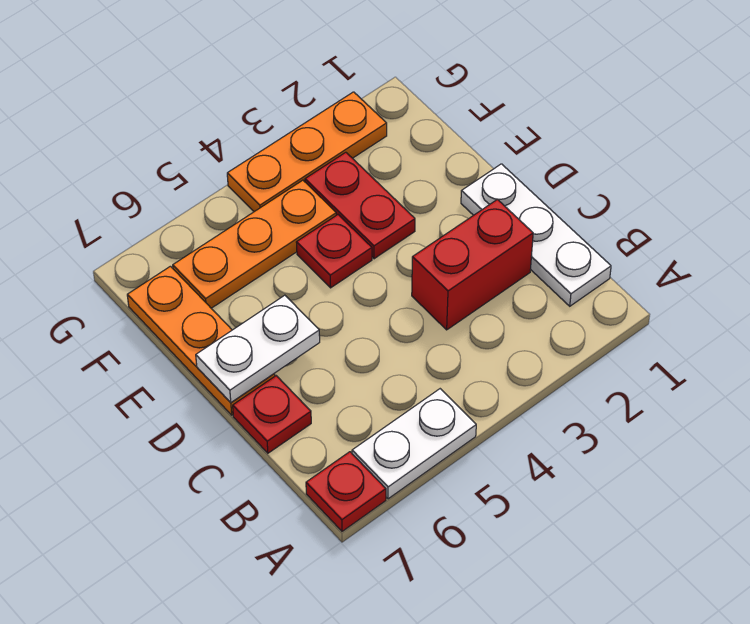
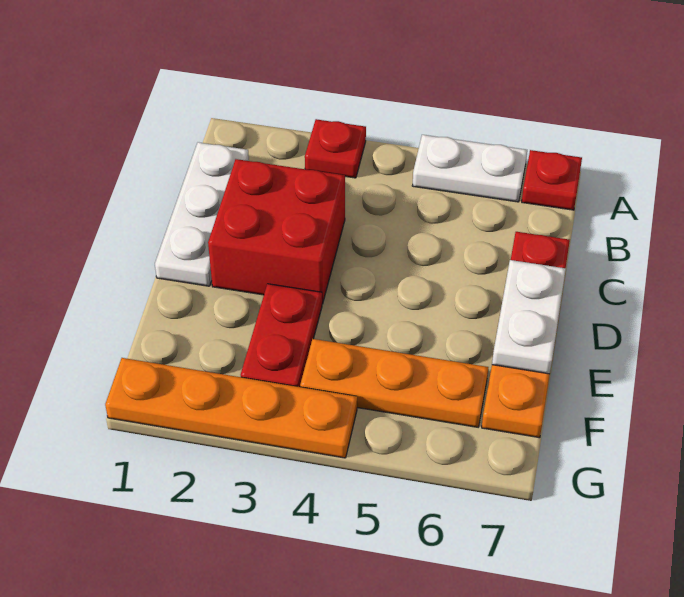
red brick C2:C3 level 1 -> red brick C2:D3 level 1
white plate D6:D7 level 2 -> white plate D7:E7 level 2
red plate E4 level 1 -> red plate A3 level 1
orange plate G2:G4 level 1 -> orange plate G1:G4 level 1

